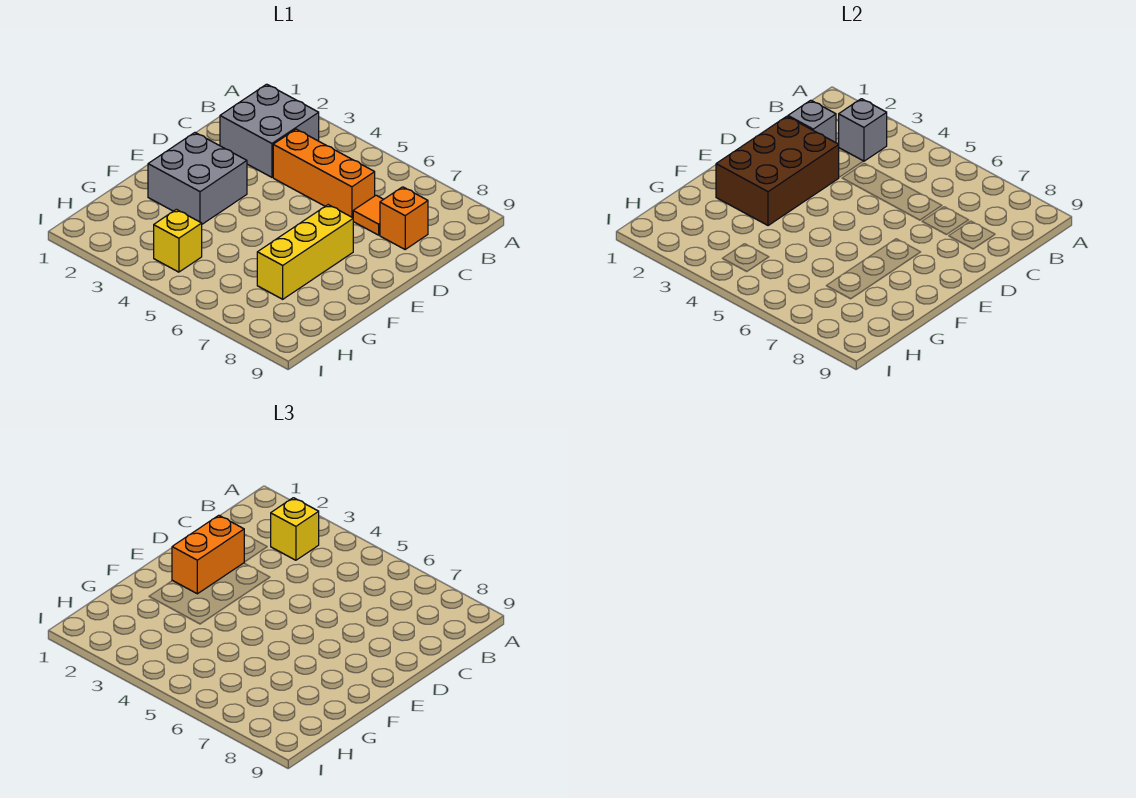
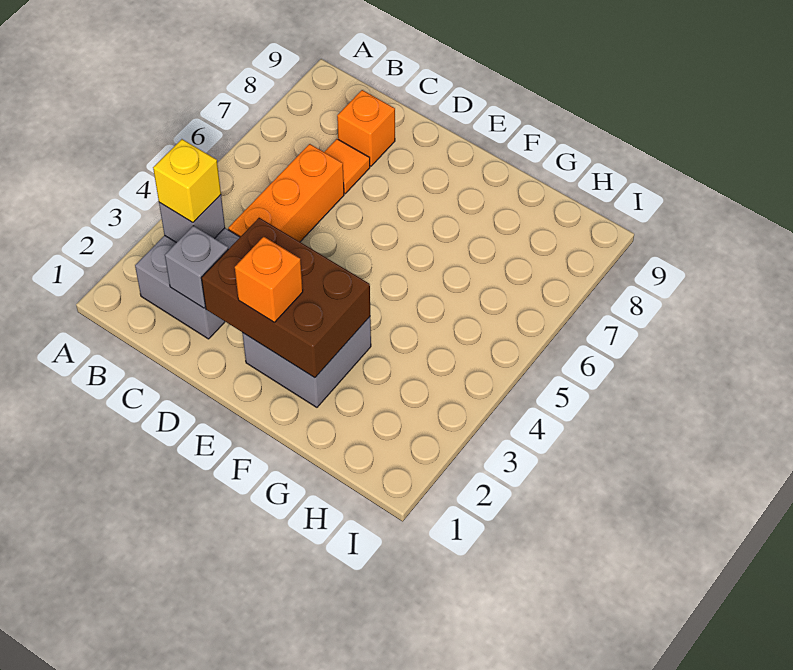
orange brick D2:E2 level 3 -> orange brick E2 level 3
yellow brick E7:G7 level 1 -> none
yellow brick H4 level 1 -> none

